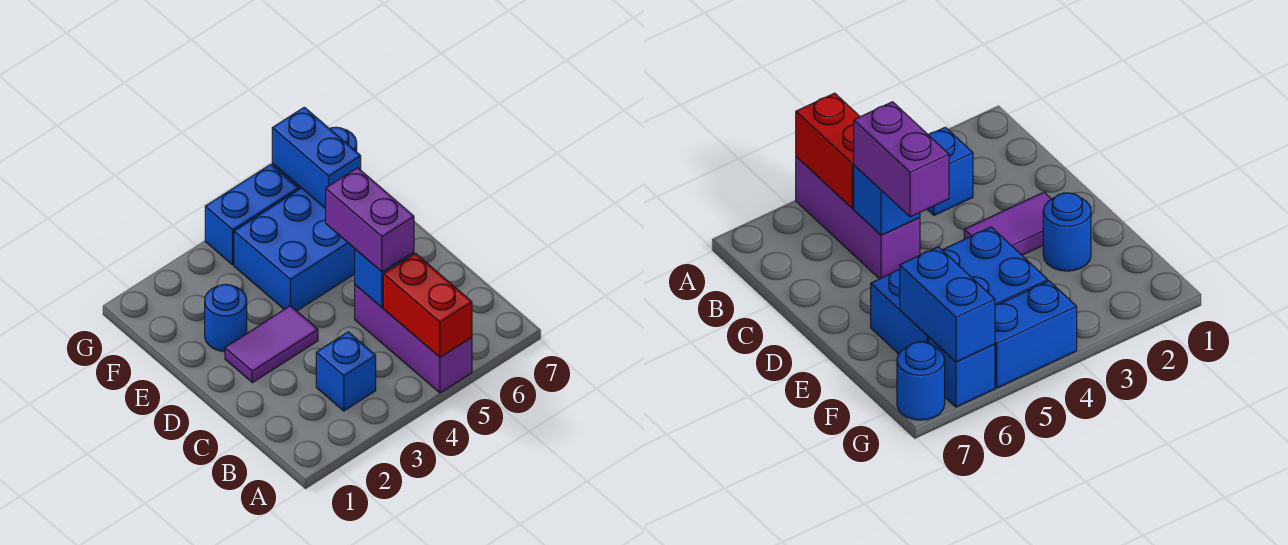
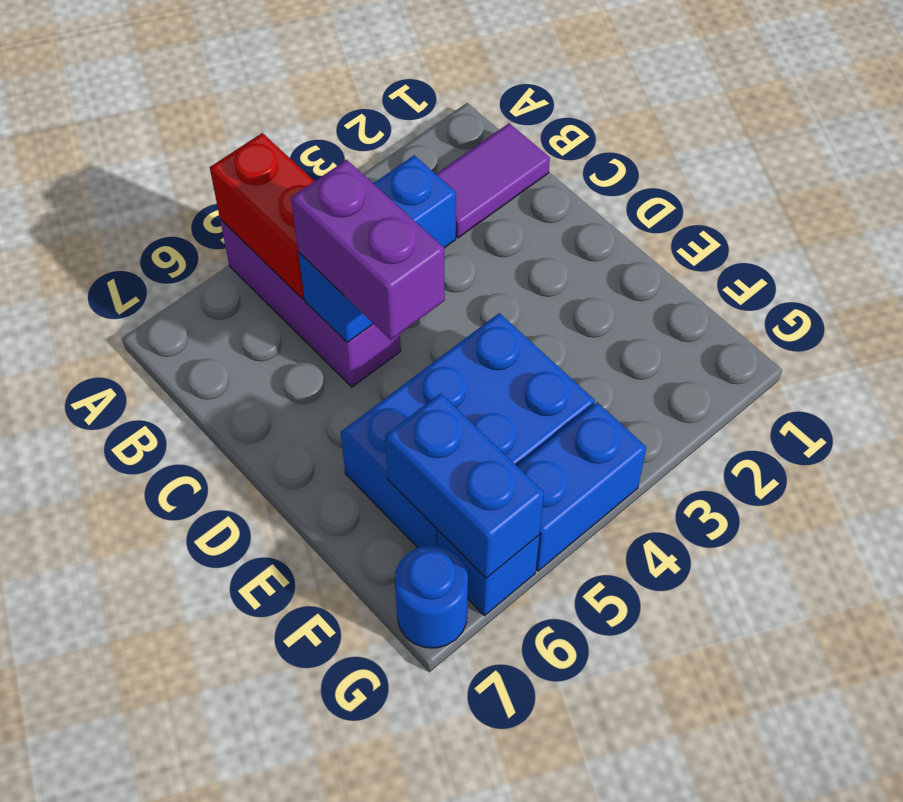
purple tile D2:D3 level 1 -> purple tile B1:B2 level 1
blue round brick E2 level 1 -> none

